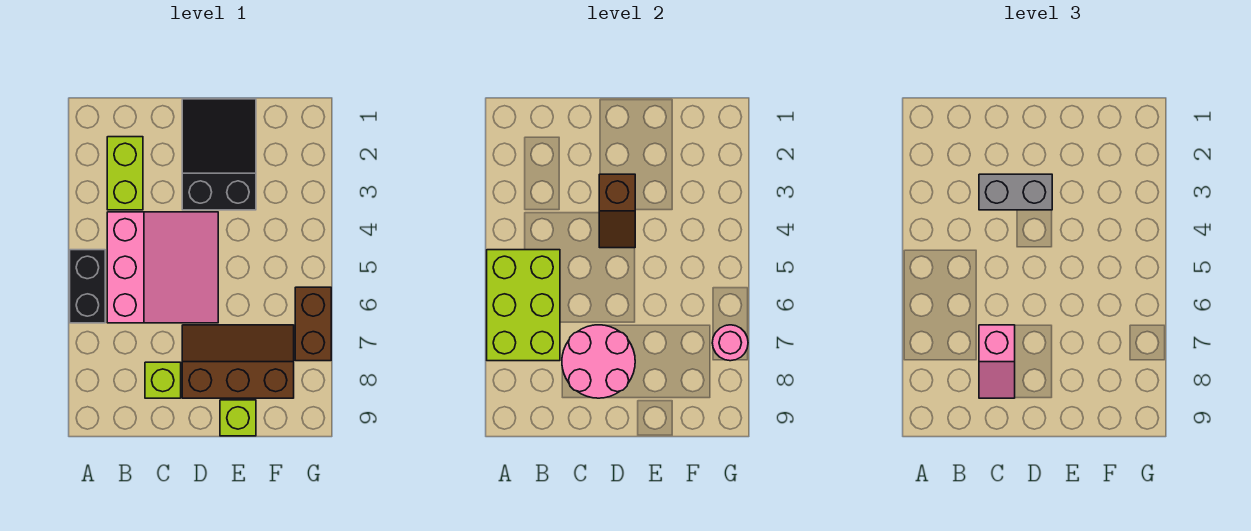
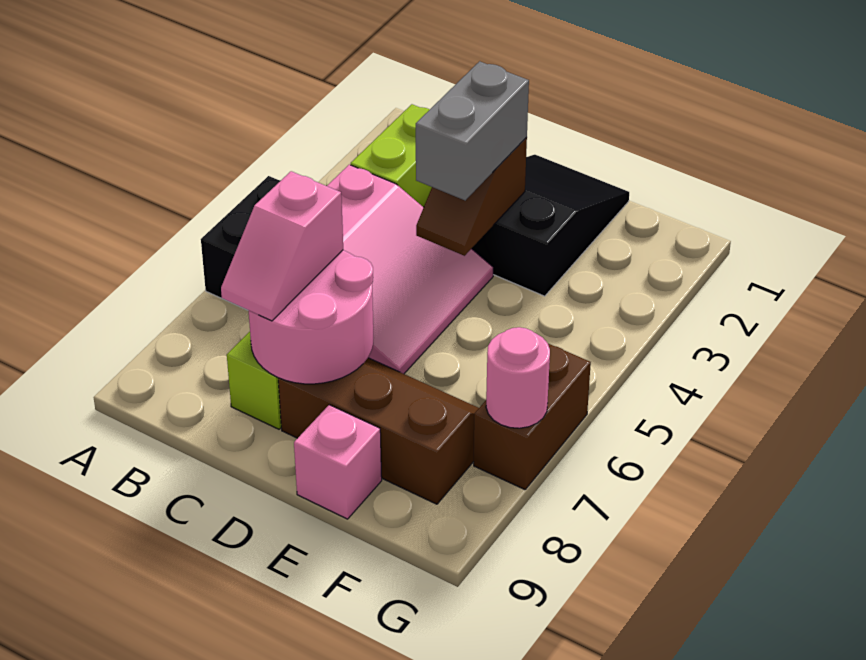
lime brick A5:B7 level 2 -> none
grey brick C3:D3 level 3 -> grey brick D3:D4 level 3
lime brick E9 level 1 -> pink brick E9 level 1

